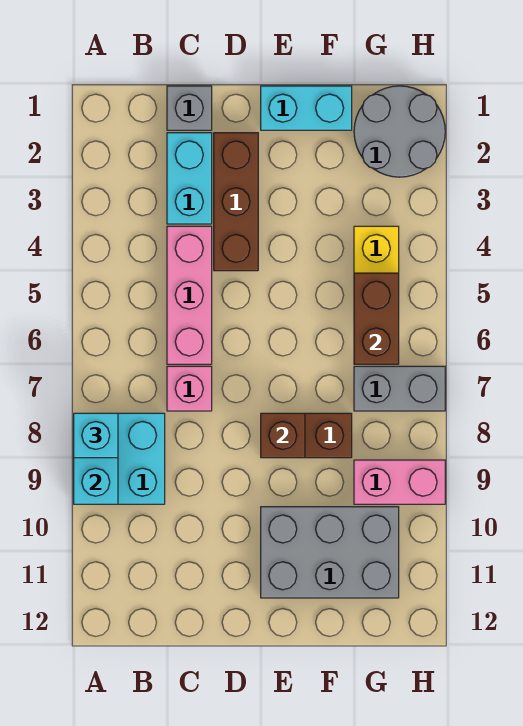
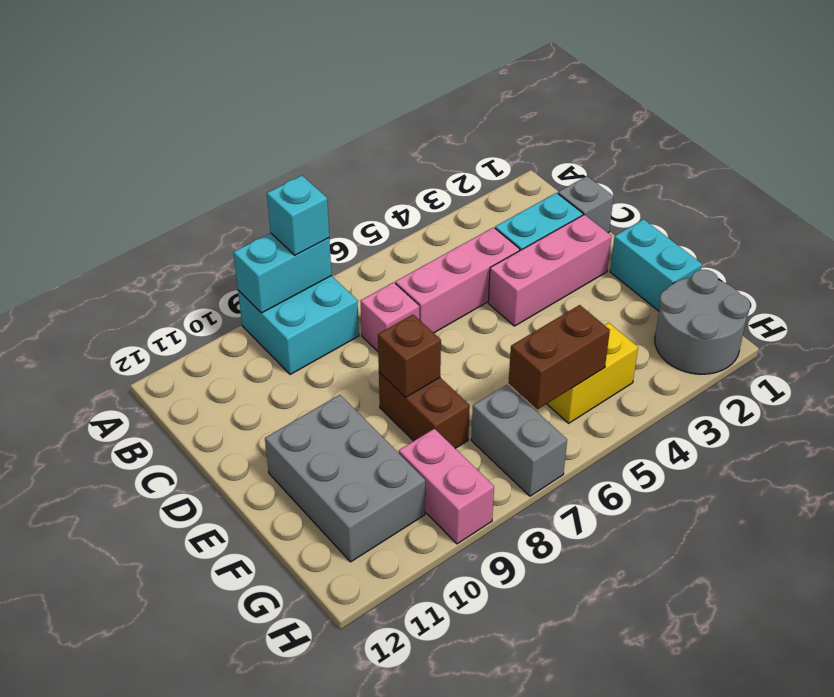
brown brick D2:D4 level 1 -> pink brick D2:D4 level 1

